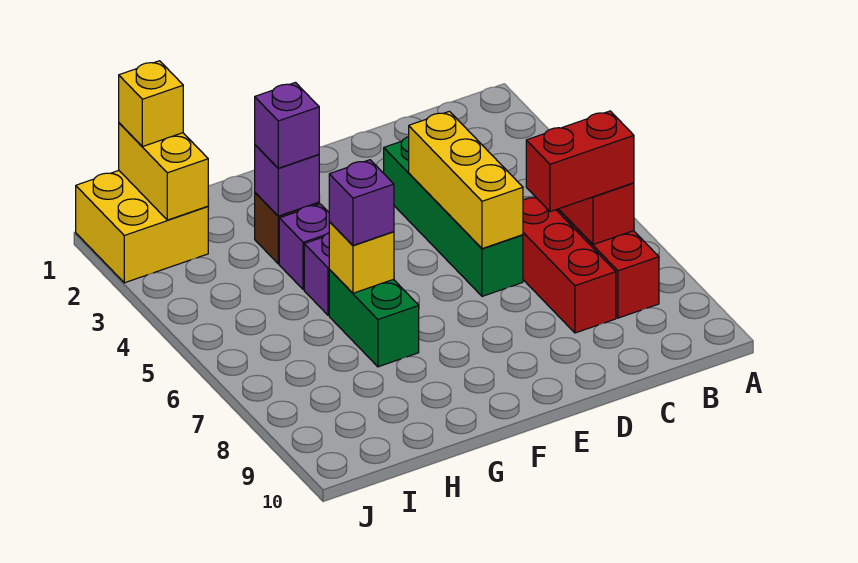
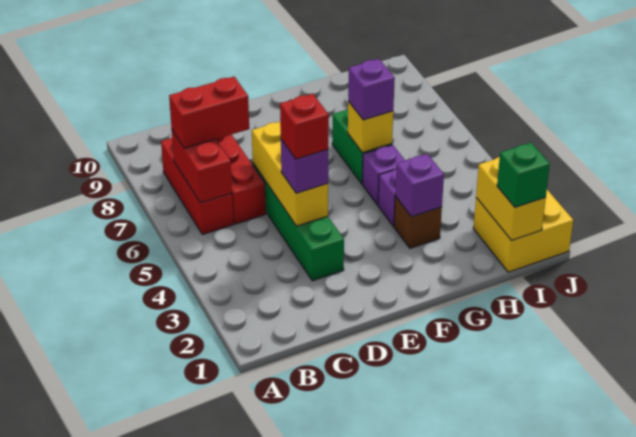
none -> red brick D4 level 4
purple brick G3 level 3 -> purple brick D4 level 3
yellow brick I1 level 3 -> green brick I1 level 3

